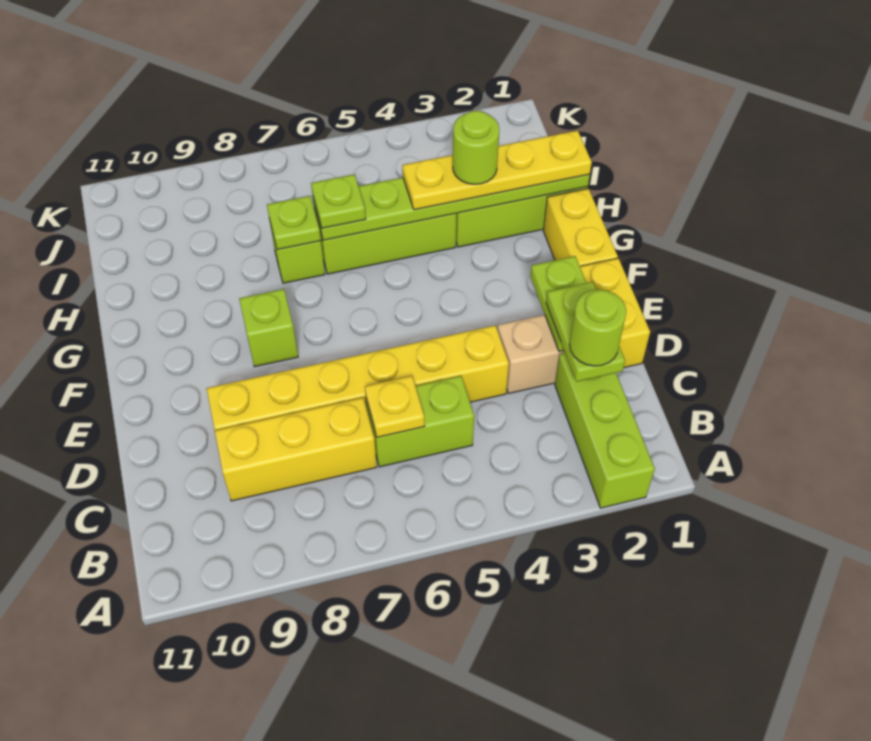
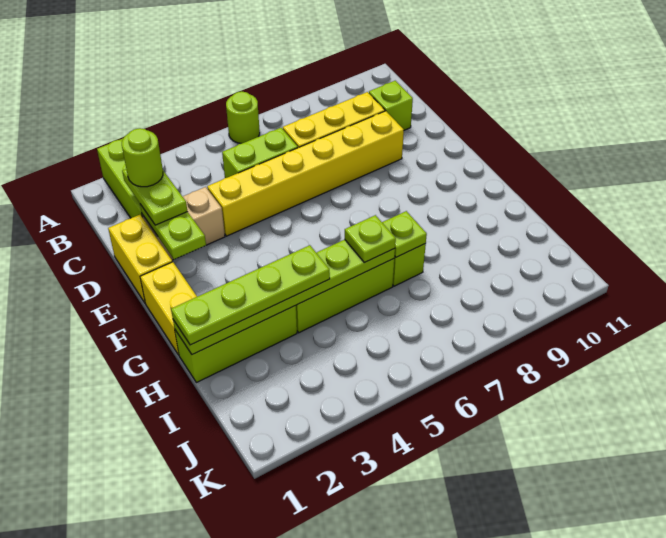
yellow plate C6 level 2 -> none
lime brick F8 level 1 -> lime brick C10 level 1
yellow plate H1:H4 level 3 -> lime plate H1:H4 level 3
lime round brick H3 level 4 -> lime round brick A6 level 1

